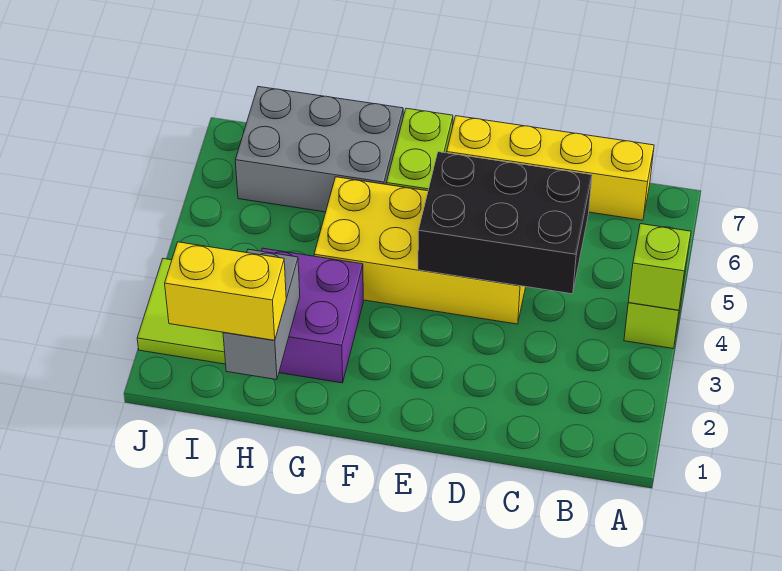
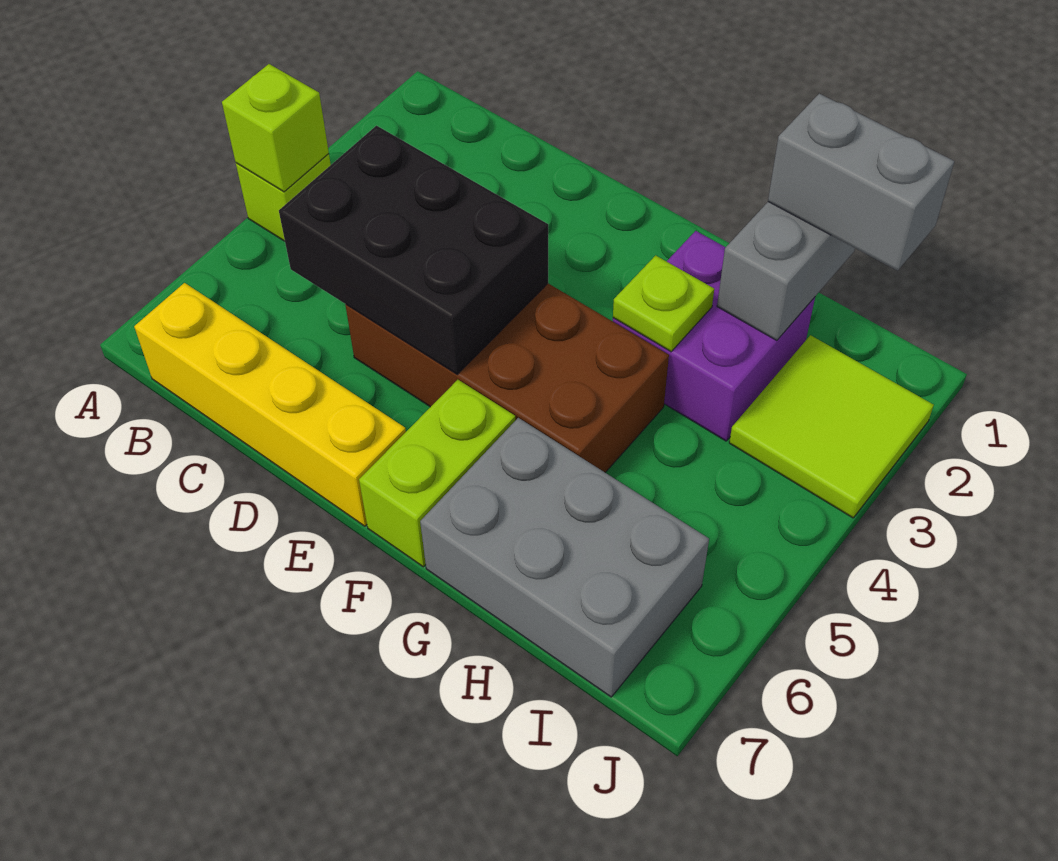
yellow brick D4:G5 level 1 -> brown brick D4:G5 level 1
none -> lime plate G3 level 2
yellow brick H1:I1 level 3 -> grey brick H1:I1 level 3

